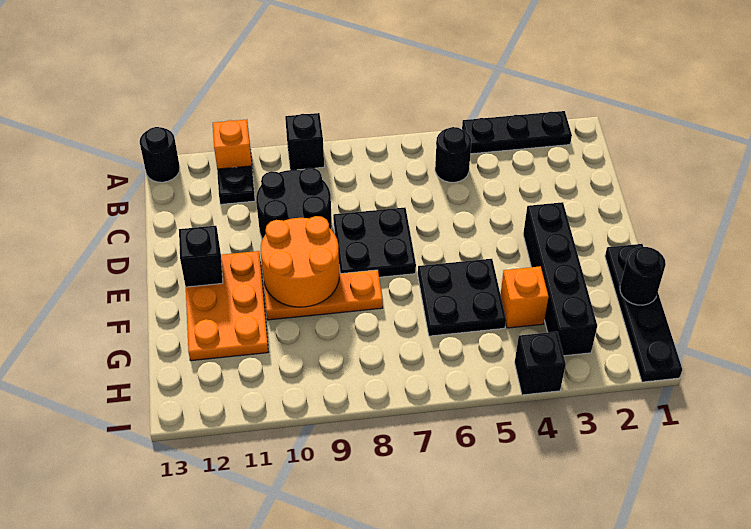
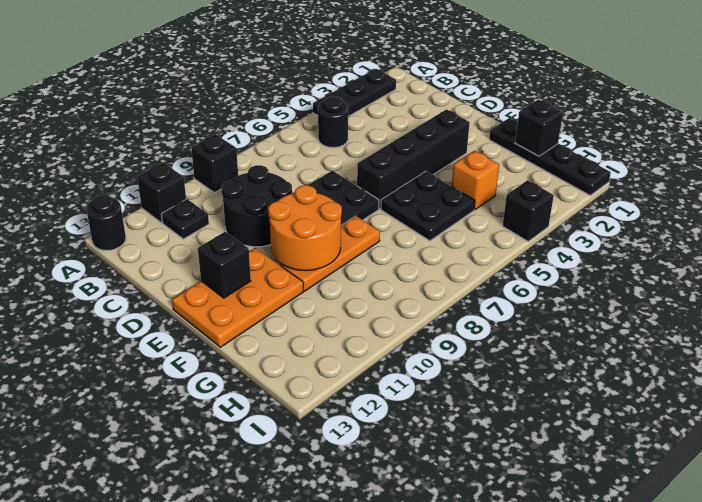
orange brick A11 level 1 -> black brick A11 level 1
black brick E3:H3 level 1 -> black brick E3:E6 level 1
orange plate E11:G12 level 1 -> orange plate E11:F13 level 1
black round brick G1 level 2 -> black brick G1 level 2

